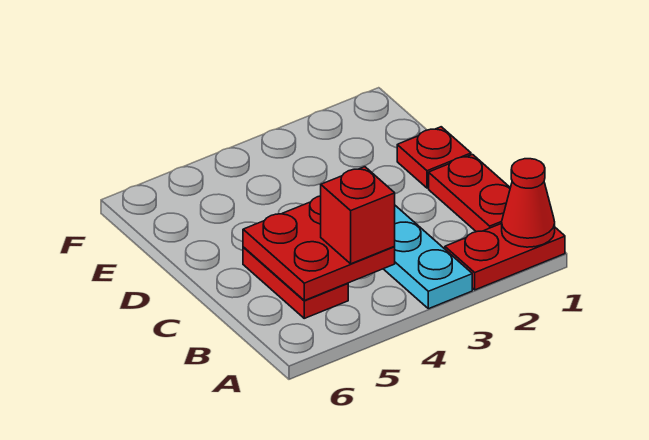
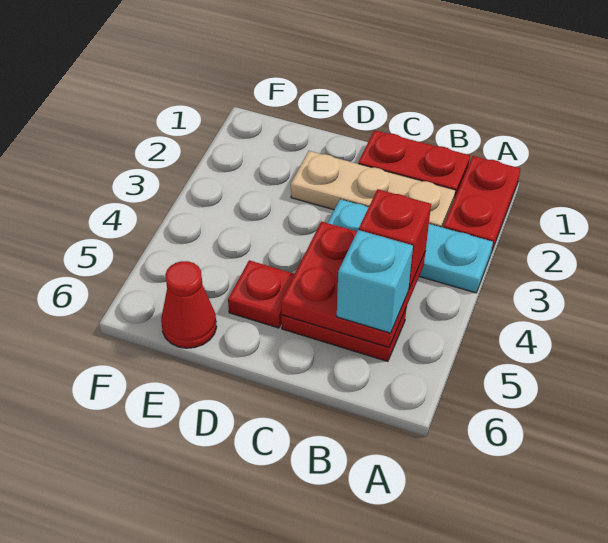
red cone A1 level 2 -> red cone E6 level 1
none -> tan plate B2:D2 level 1
none -> cyan brick B5 level 3
red plate D1 level 1 -> red plate D5 level 1

